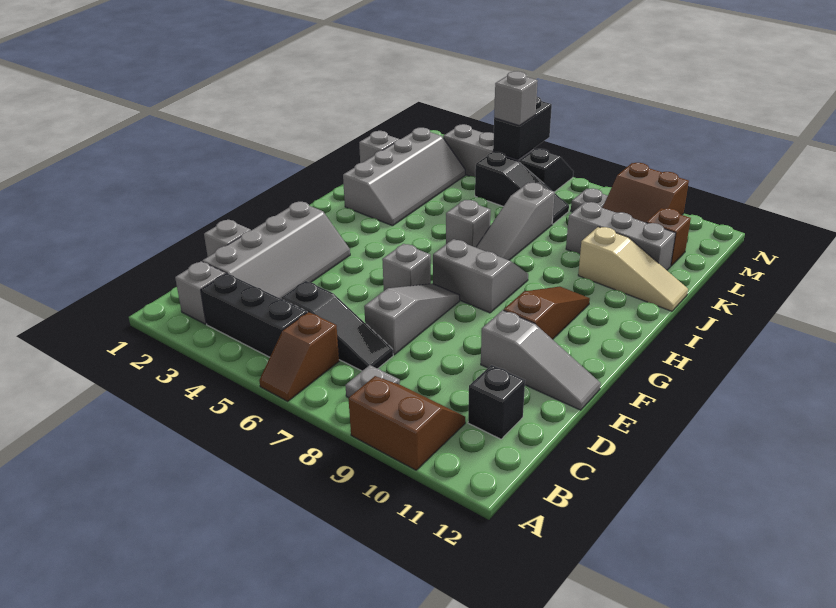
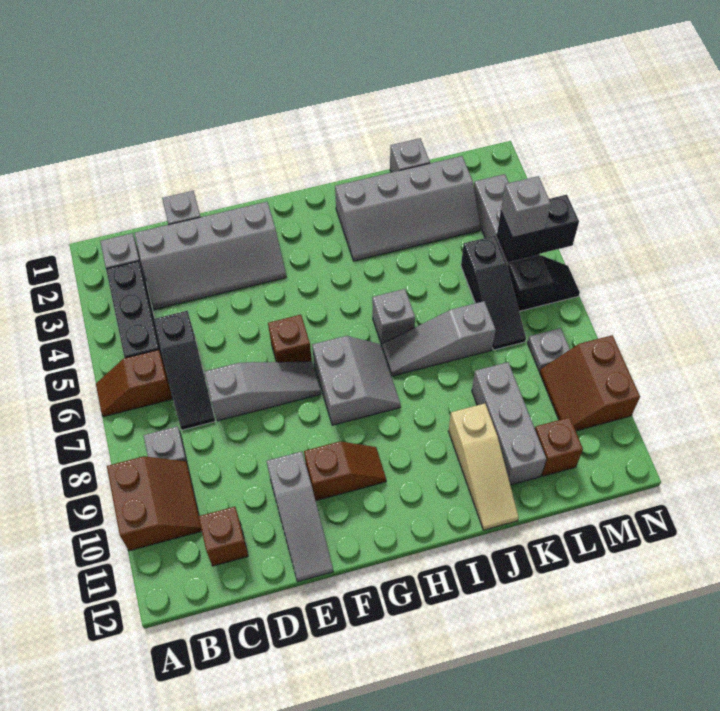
black brick C11 level 1 -> brown brick C11 level 1
grey brick F6 level 1 -> brown brick F6 level 1
brown slope F10:H10 level 1 top F -> brown slope F10:G10 level 1 top F

